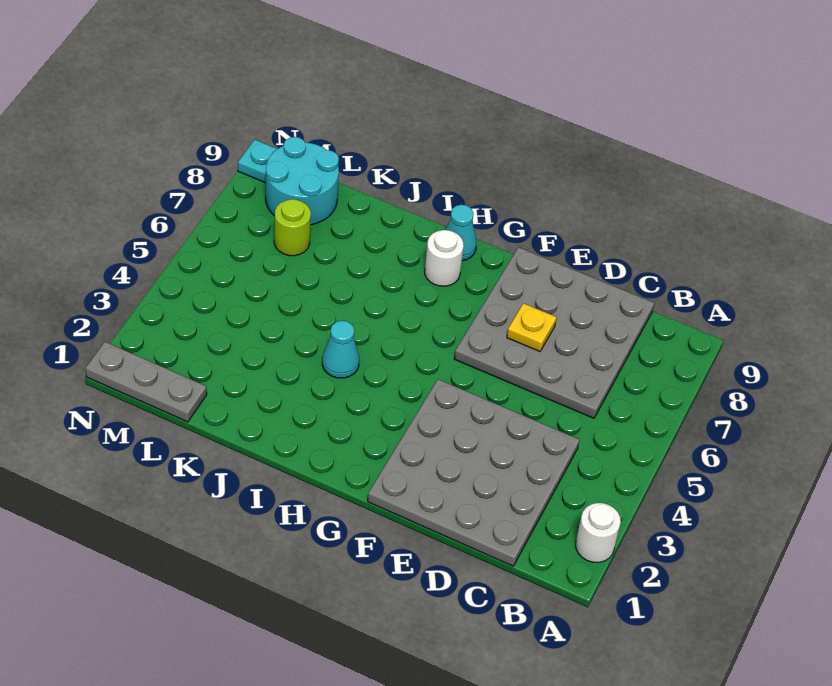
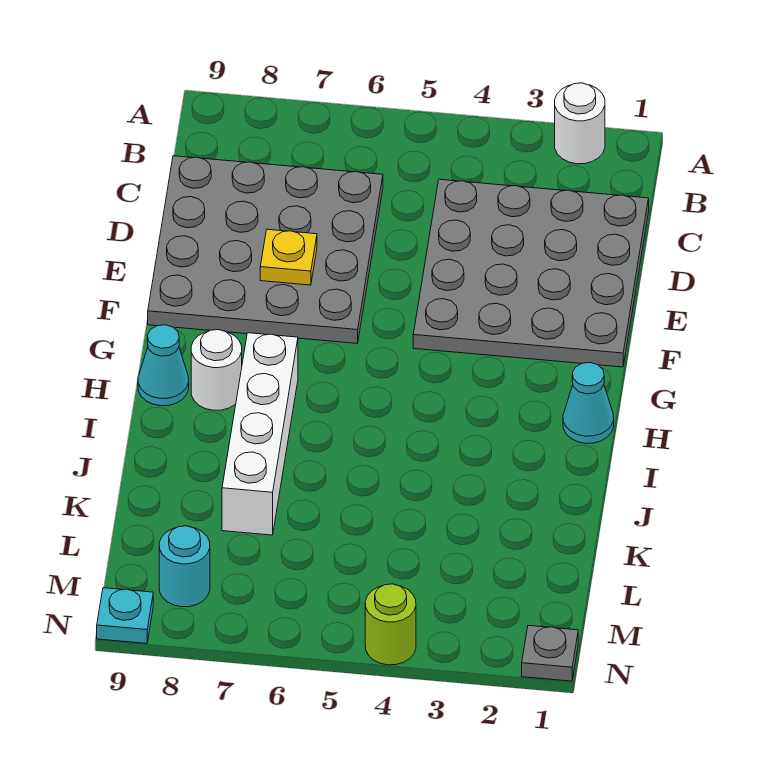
none -> white brick H7:K7 level 1
cyan cone I4 level 1 -> cyan cone H1 level 1
grey plate L1:N1 level 1 -> grey plate N1 level 1
lime round brick L7 level 1 -> lime round brick N4 level 1
cyan round brick L8:M9 level 1 -> cyan round brick M8 level 1

